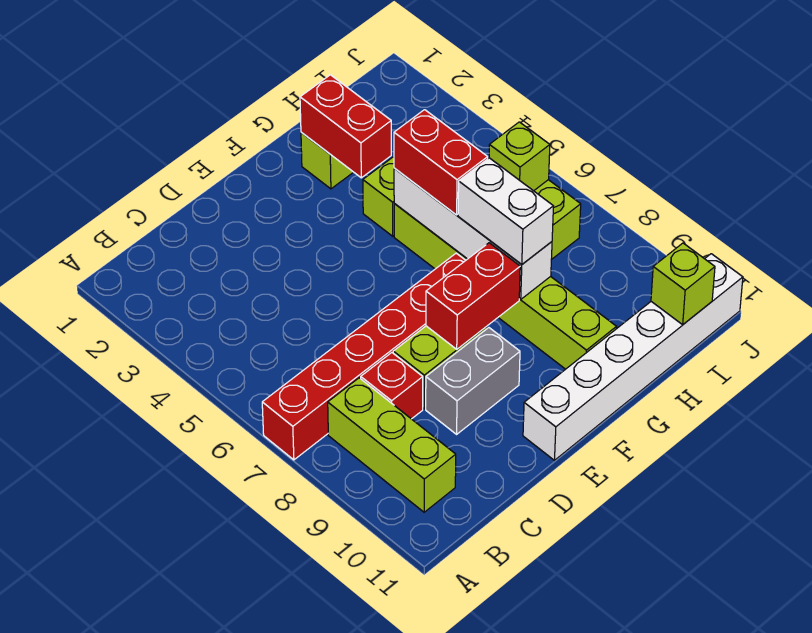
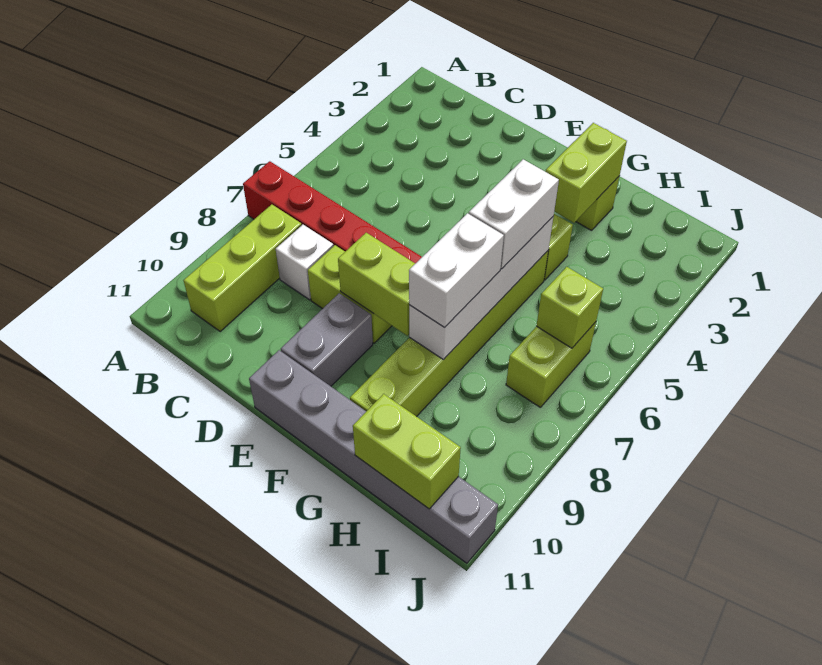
red brick C8 level 1 -> white brick C8 level 1
grey brick D9:E9 level 1 -> grey brick E9:E10 level 1
red brick E8:F8 level 2 -> lime brick E8:F8 level 2
white brick E11:J11 level 1 -> grey brick E11:J11 level 1
red brick G2:G3 level 2 -> lime brick G2:G3 level 2
red brick G5:G6 level 3 -> white brick G5:G6 level 3
lime brick I11 level 2 -> lime brick H11:I11 level 2

